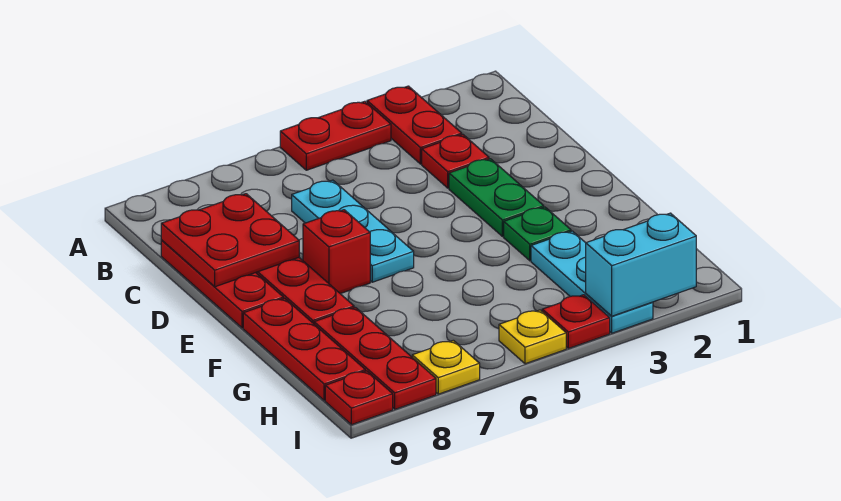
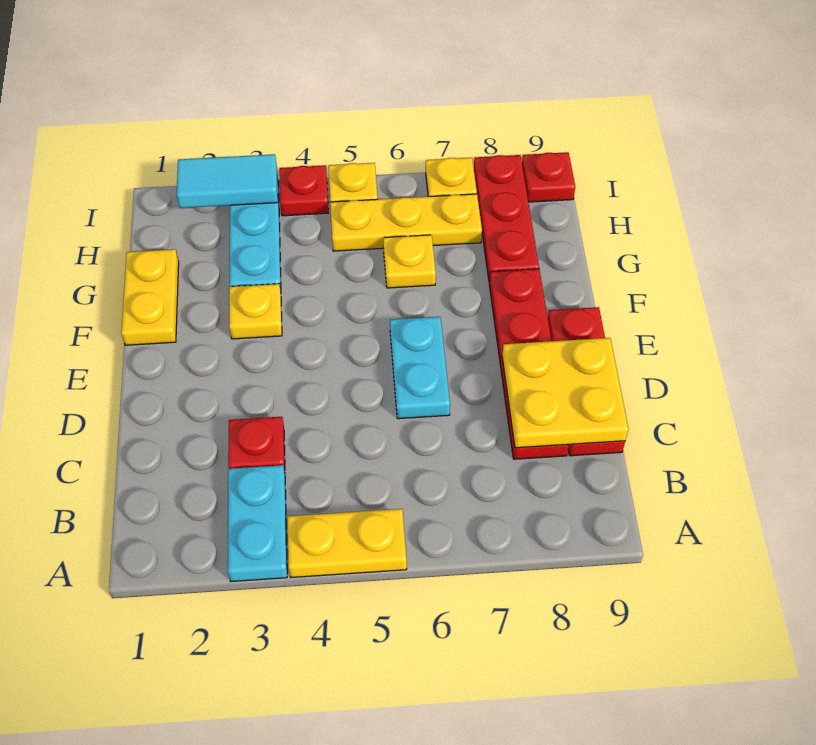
red plate A3:B3 level 1 -> cyan plate A3:B3 level 1
red plate A4:A5 level 1 -> yellow plate A4:A5 level 1
cyan plate C6:E6 level 1 -> cyan plate D6:E6 level 1
red plate C8:D9 level 2 -> yellow plate C8:D9 level 2
green plate D3:E3 level 1 -> none
red brick E7 level 1 -> none
none -> yellow plate F1:G1 level 1
green plate F3 level 1 -> yellow plate F3 level 1
red plate F9:H9 level 1 -> none
none -> yellow plate G6 level 1
none -> yellow plate H5:H7 level 1
cyan brick I2:I3 level 2 -> cyan tile I2:I3 level 2

